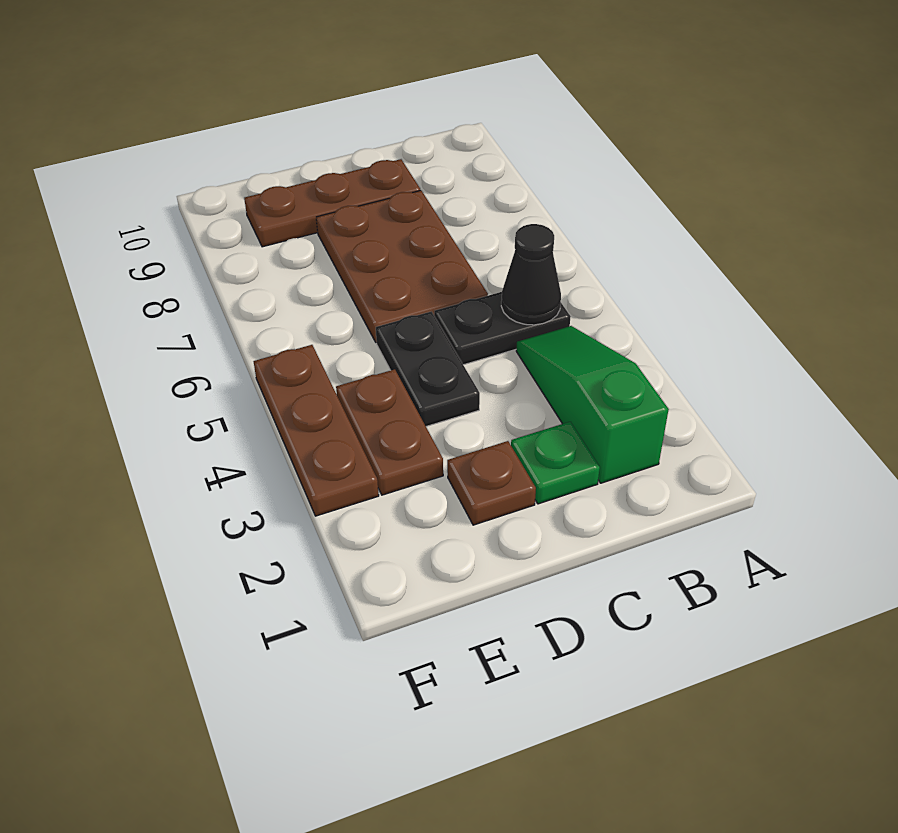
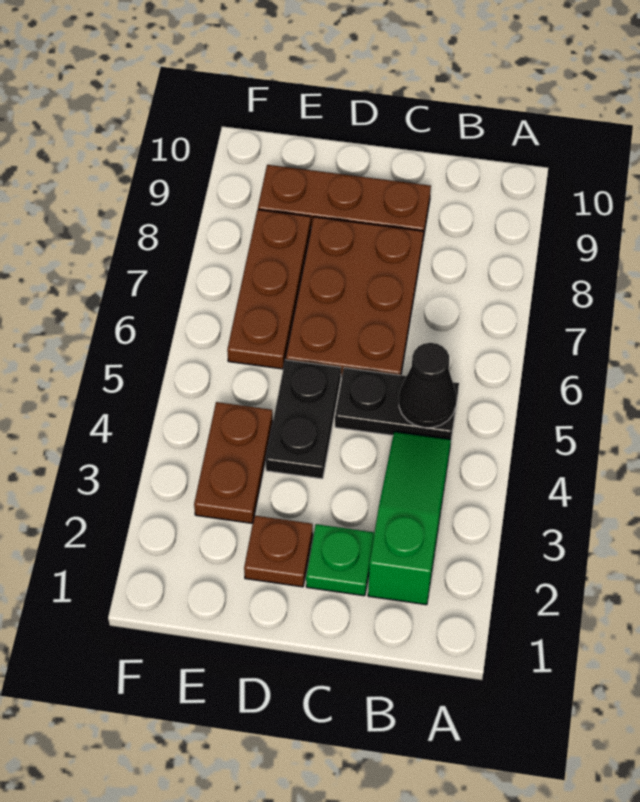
brown plate F3:F5 level 1 -> brown plate E6:E8 level 1

